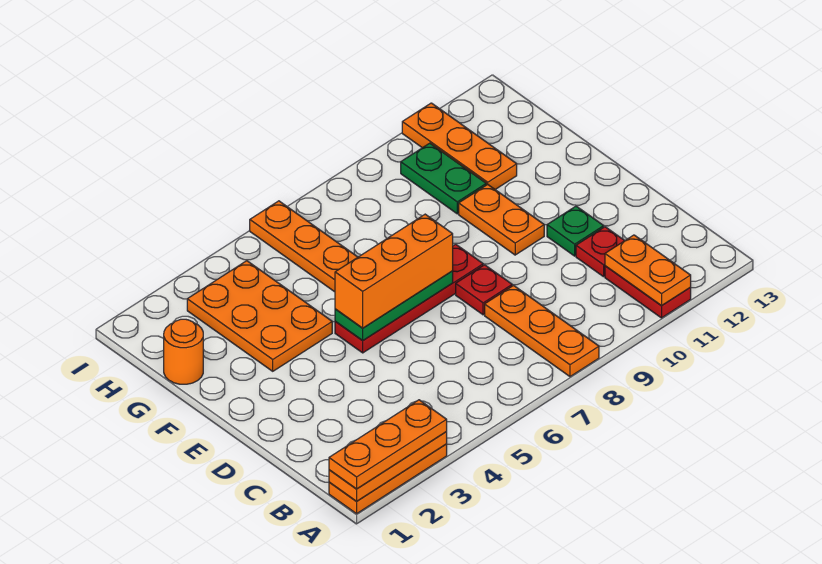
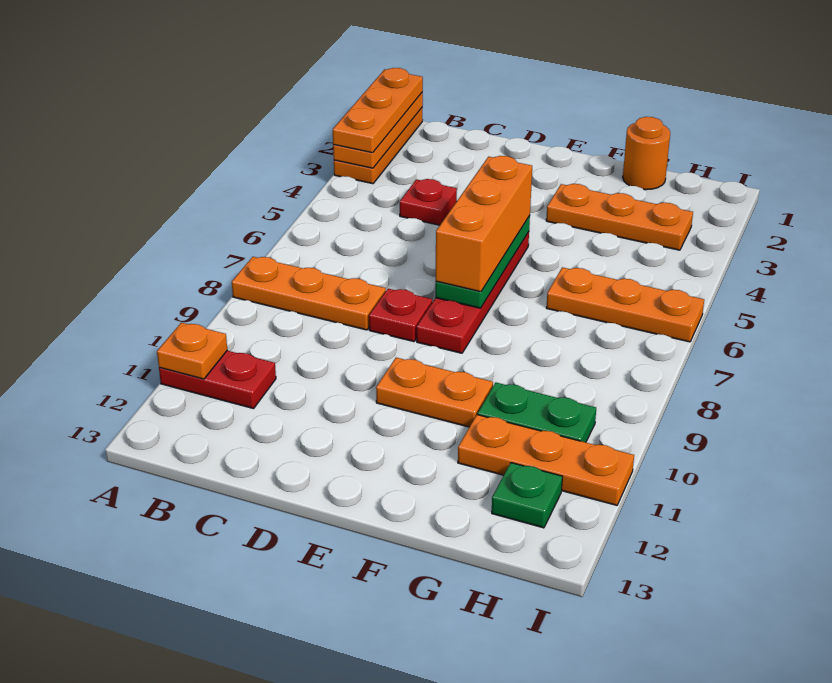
orange plate A11:B11 level 2 -> orange plate A11 level 2
red plate C11 level 1 -> red plate C4 level 1
green plate D11 level 1 -> green plate H12 level 1
orange plate F3:H4 level 1 -> orange plate F3:H3 level 1

